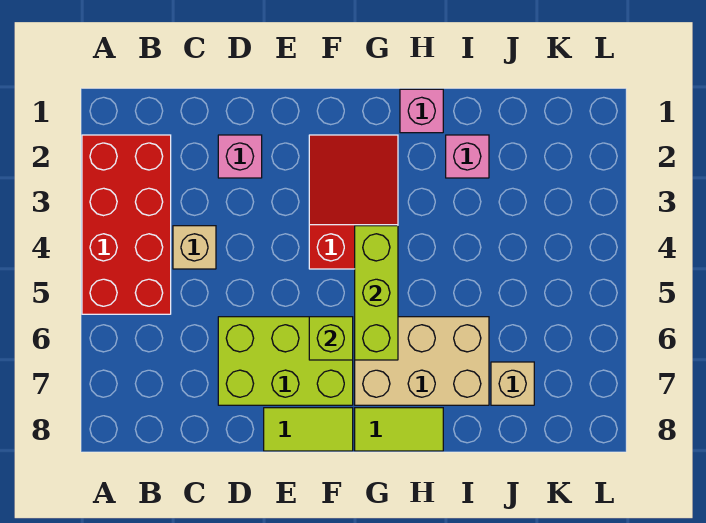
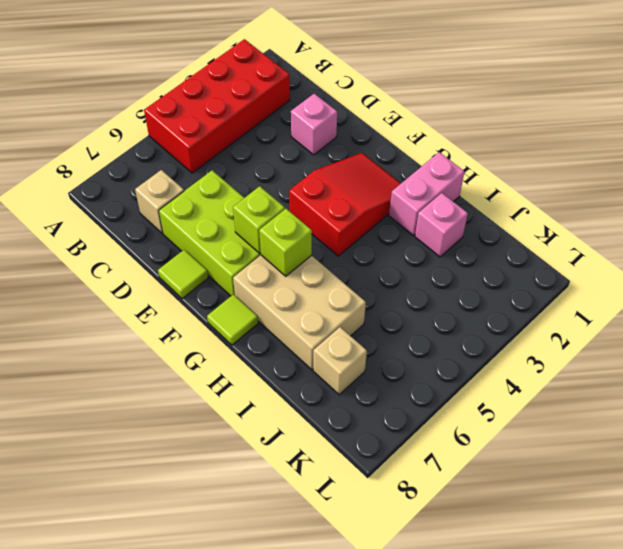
tan brick C4 level 1 -> tan brick C7 level 1
lime tile E8:F8 level 1 -> lime tile E8 level 1
lime brick G4:G6 level 2 -> lime brick G6 level 2
lime tile G8:H8 level 1 -> lime tile G8 level 1
pink brick H1 level 1 -> pink brick H1:H2 level 1

